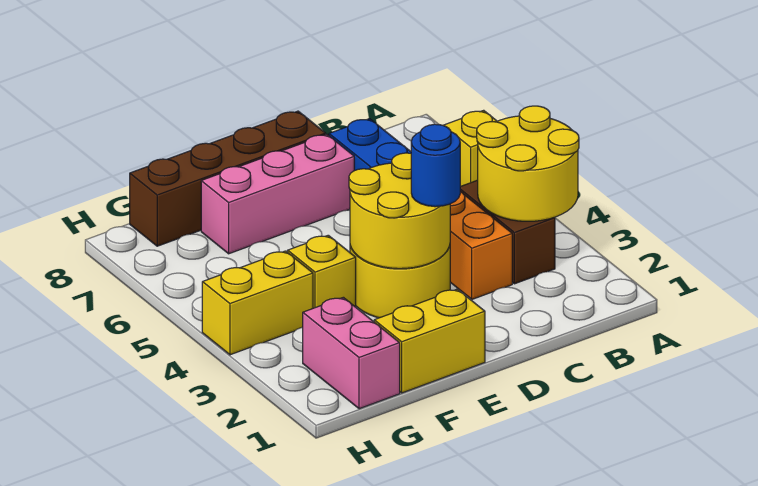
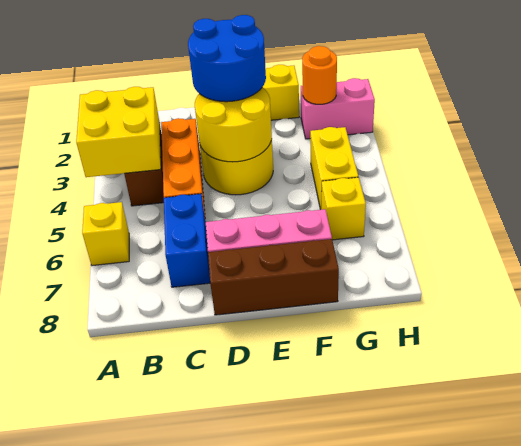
yellow round brick A3:B4 level 2 -> yellow brick A3:B4 level 2
blue round brick D3 level 3 -> blue round brick D2:E3 level 3
brown brick D8:G8 level 1 -> brown brick D8:F8 level 1
yellow brick F4 level 1 -> yellow brick G6 level 1
pink brick G1:G2 level 1 -> pink brick G2:H2 level 1
none -> orange round brick G2 level 2
yellow brick G4:H4 level 1 -> yellow brick G4:G5 level 1

